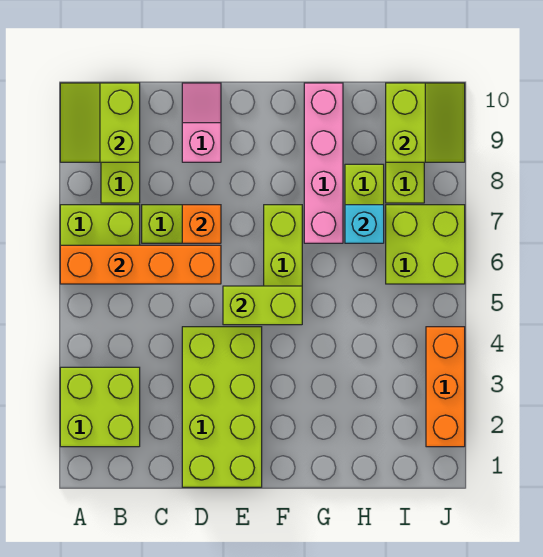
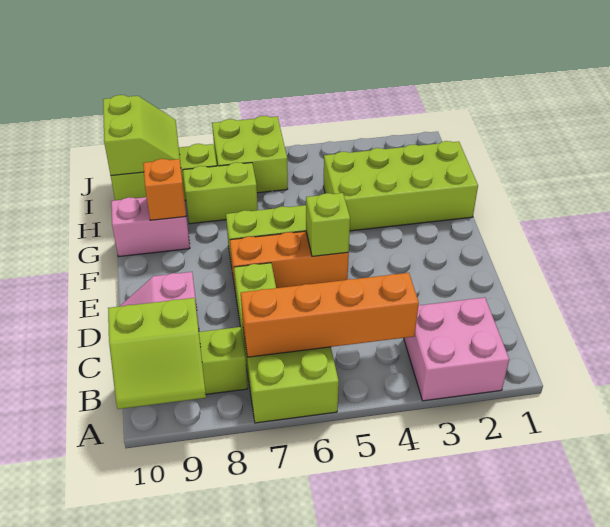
lime brick A2:B3 level 1 -> pink brick A2:B3 level 1
orange brick A6:D6 level 2 -> orange brick B4:B7 level 2
lime brick D1:E4 level 1 -> lime brick G1:H4 level 1
orange brick D7 level 2 -> orange brick G9 level 2
lime brick E5:F5 level 2 -> lime brick E5 level 2
pink brick G7:G10 level 1 -> pink brick G9:G10 level 1
cyan brick H7 level 2 -> none
lime slope I9:J10 level 2 top I -> lime slope I9:J10 level 2 top 10
orange brick J2:J4 level 1 -> orange brick E5:E7 level 1

